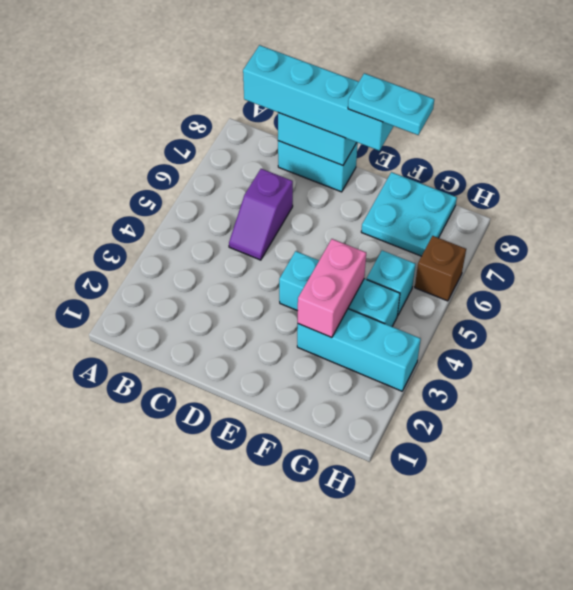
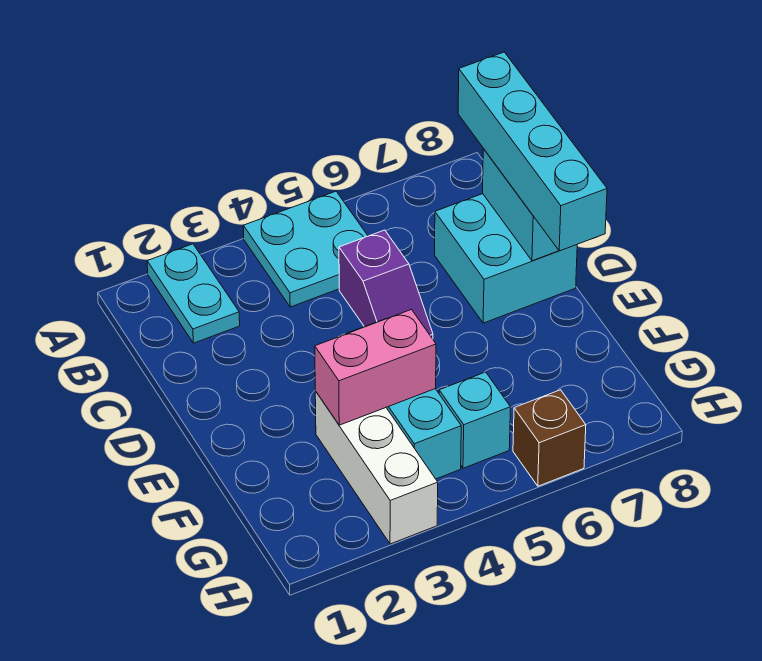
purple slope C5:C6 level 1 top 6 -> purple slope C5:D5 level 1 top C
cyan brick C8:D8 level 1 -> cyan brick C7:D8 level 1
cyan plate E8:F8 level 4 -> cyan plate A2:B2 level 1
cyan brick F3:H3 level 1 -> white brick F3:H3 level 1
cyan plate F7:G8 level 1 -> cyan plate A4:B5 level 1

